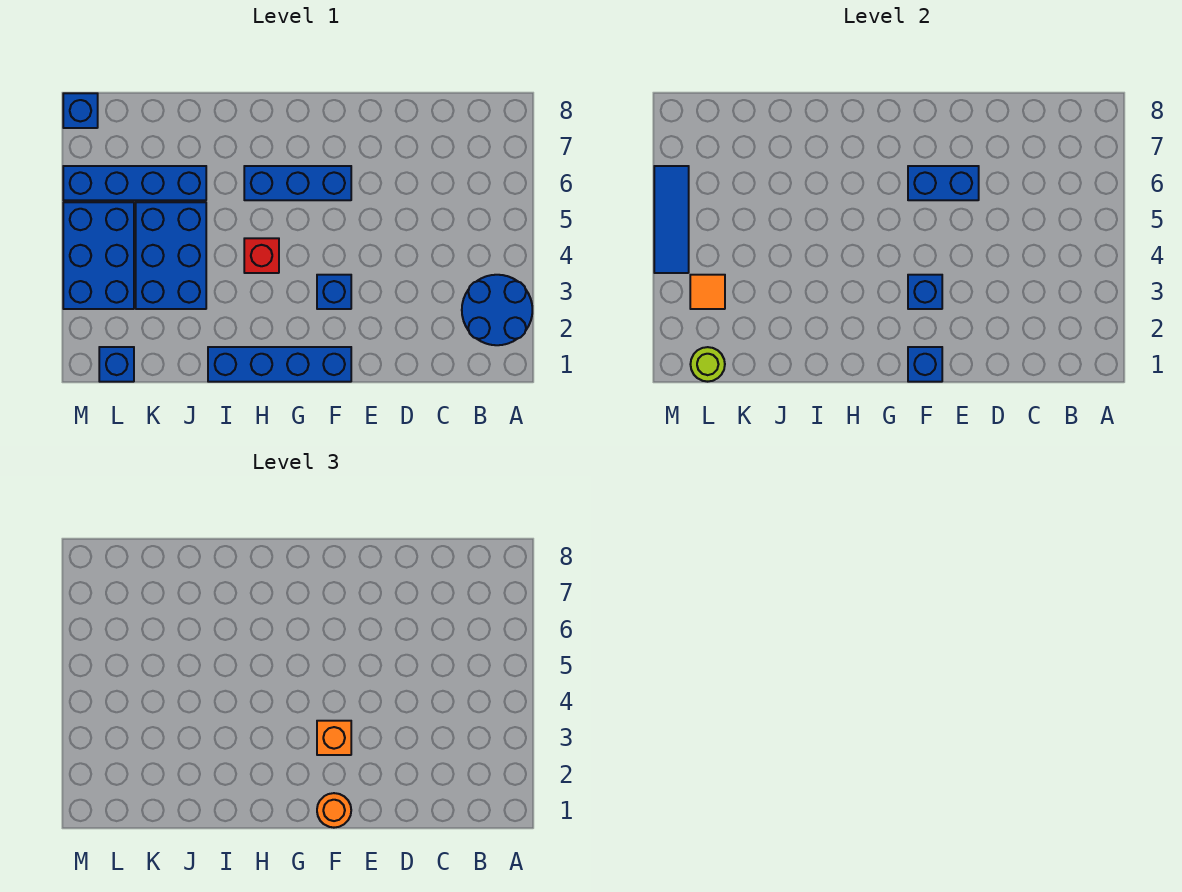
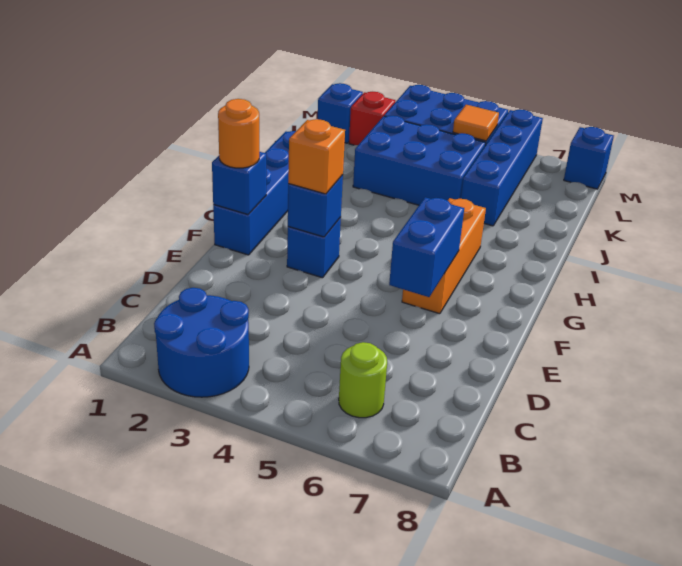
blue brick F6:H6 level 1 -> orange brick F6:H6 level 1
red brick H4 level 1 -> red brick L2 level 1
lime round brick L1 level 2 -> lime round brick B6 level 1
orange tile L3 level 2 -> orange tile L5 level 2
blue tile M4:M6 level 2 -> none

